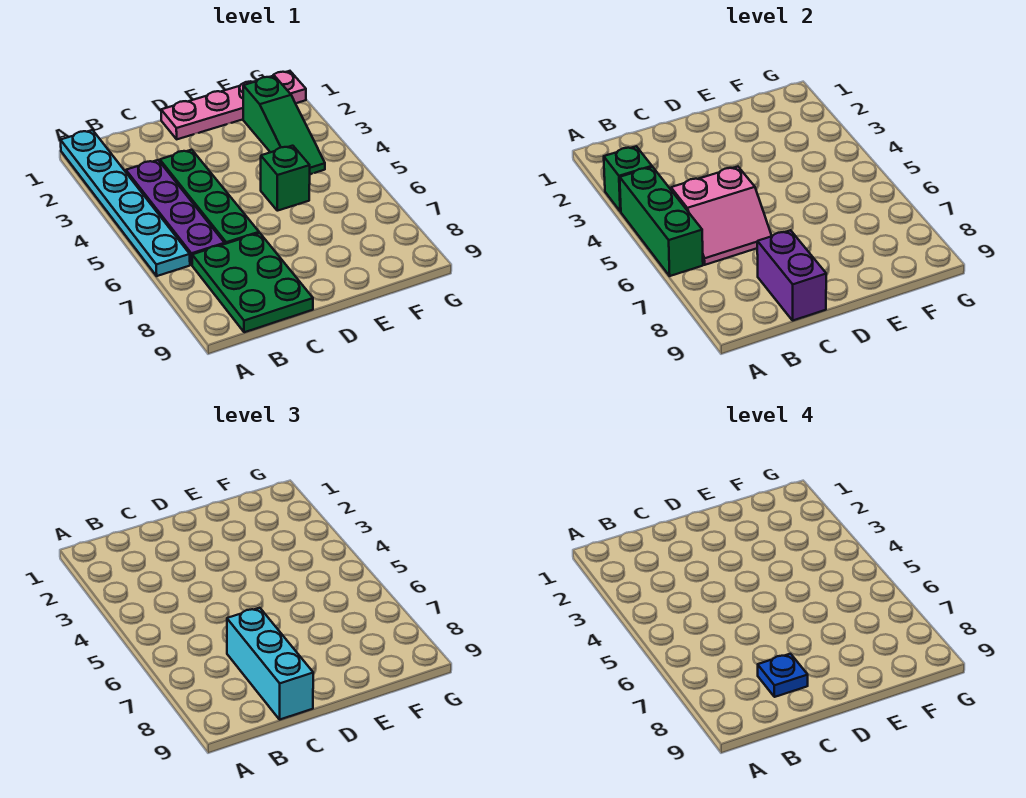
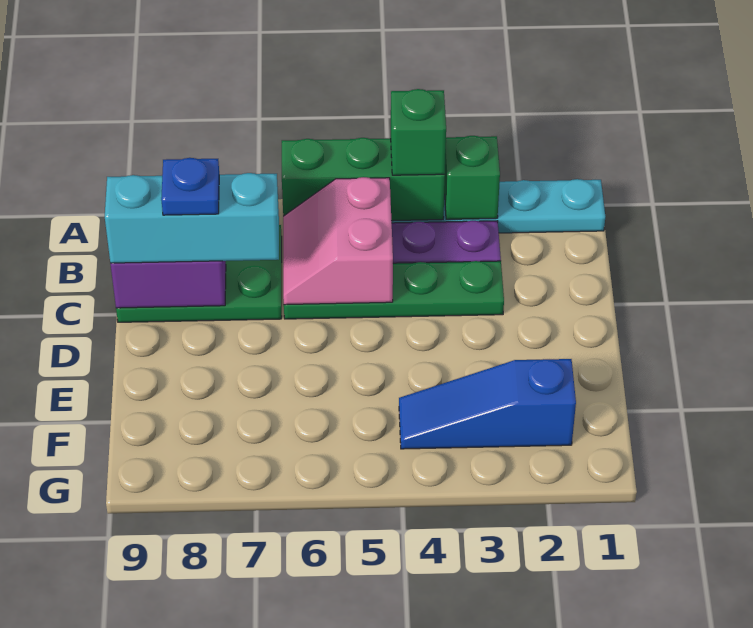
pink plate D1:G1 level 1 -> none
green brick E5 level 1 -> green brick A4 level 3
green slope F2:F4 level 1 top 2 -> blue slope F2:F4 level 1 top 2

